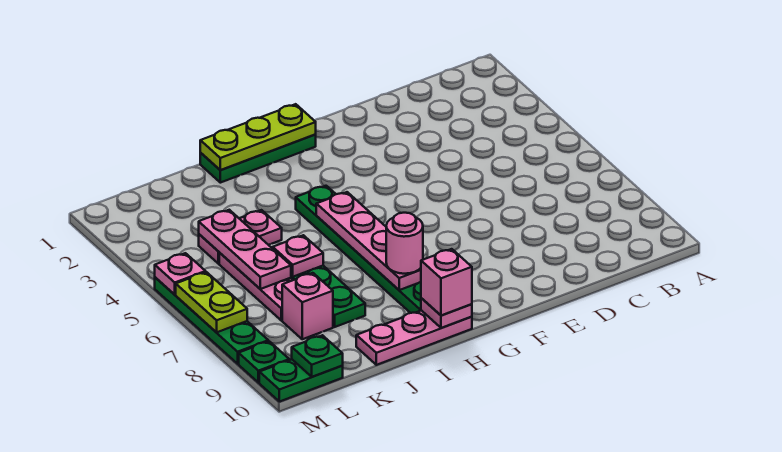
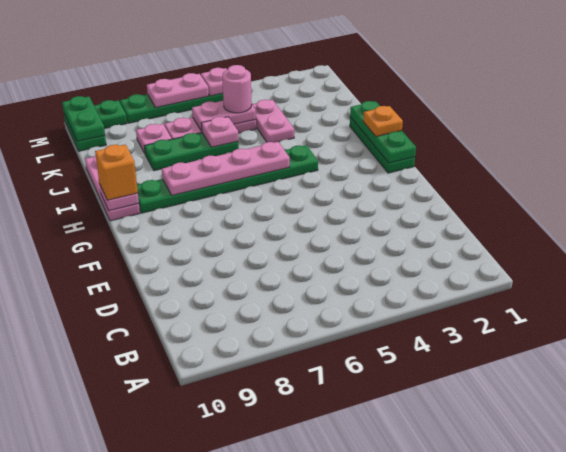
lime plate G1:I1 level 2 -> green plate G1:I1 level 2
none -> orange plate H1 level 3
pink round brick H8 level 3 -> pink round brick K5 level 3
pink brick H10 level 3 -> orange brick H10 level 3
pink plate K4:K6 level 2 -> pink plate K5:K6 level 2
pink brick K8 level 1 -> pink plate K8 level 1
green plate L10 level 2 -> green plate L10:M10 level 2
lime plate M6:M7 level 2 -> pink plate M6:M7 level 2

